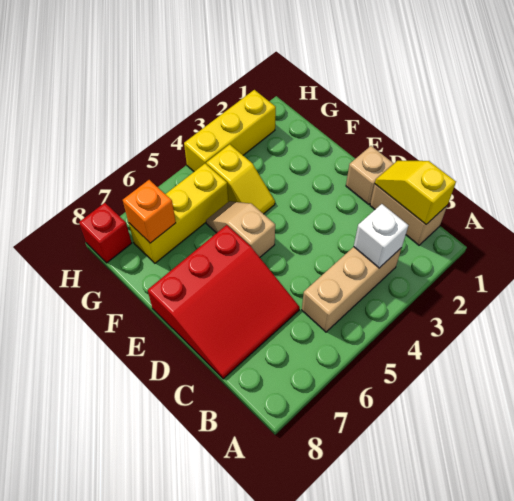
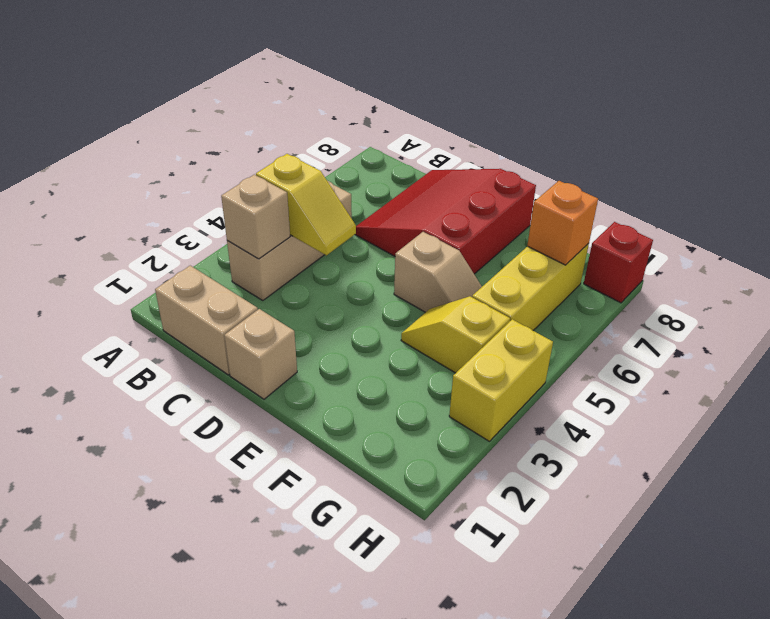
yellow slope B1:C1 level 2 top B -> yellow slope B4:C4 level 2 top B
white brick B3 level 2 -> tan brick B3 level 2
yellow brick H2:H4 level 1 -> yellow brick H3:H4 level 1

